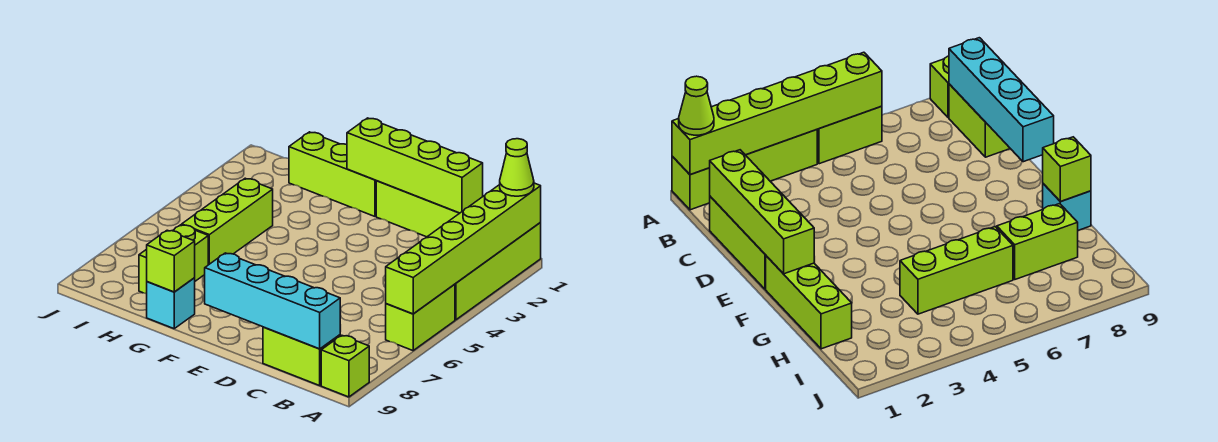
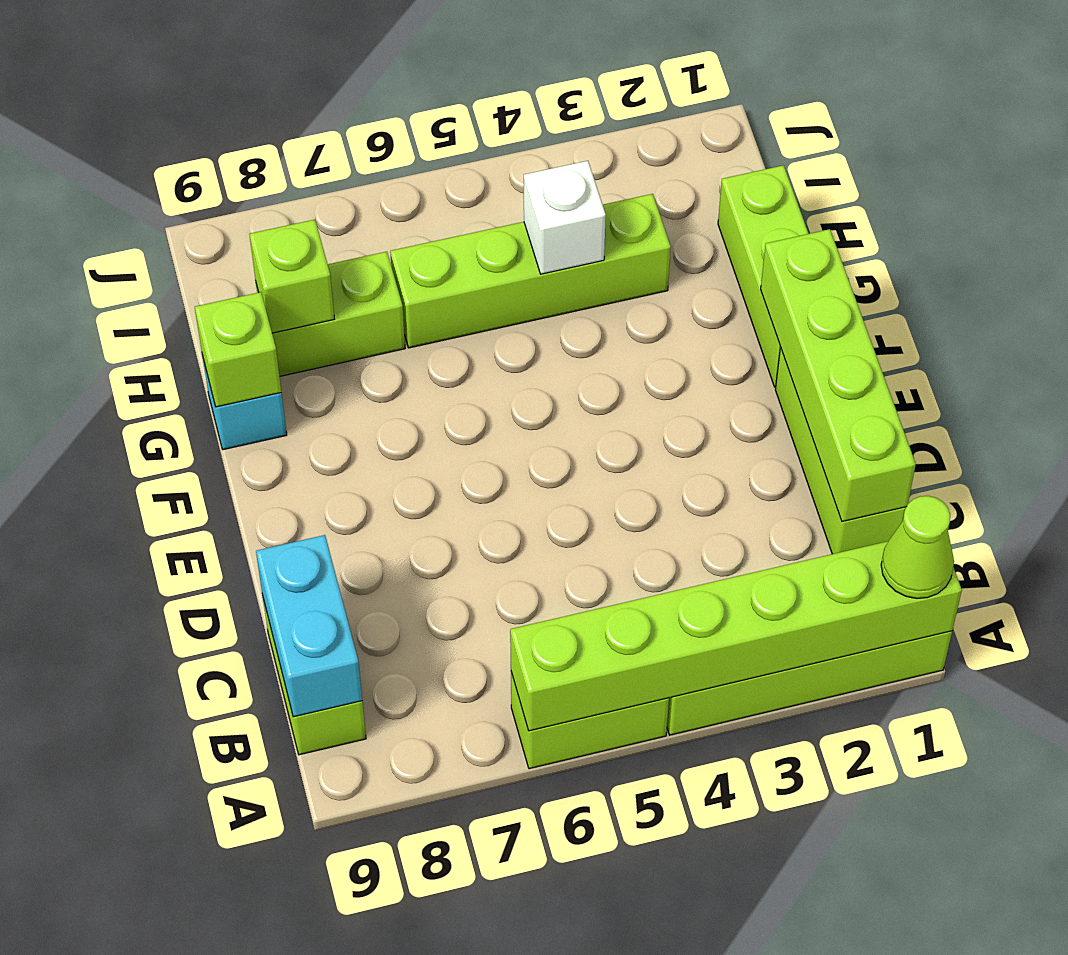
lime brick A9 level 1 -> lime brick H8 level 2
cyan brick B9:E9 level 2 -> cyan brick B9:C9 level 2
lime brick H4:H6 level 1 -> lime brick H3:H6 level 1
none -> white brick H4 level 2

